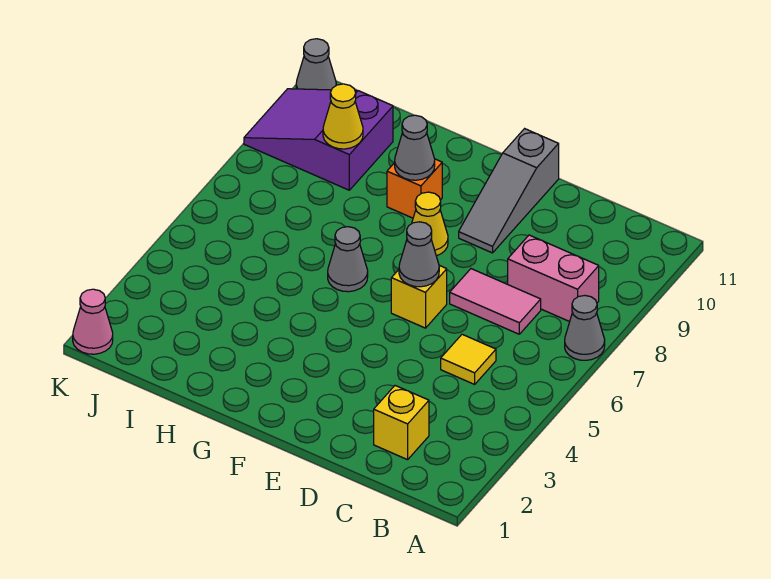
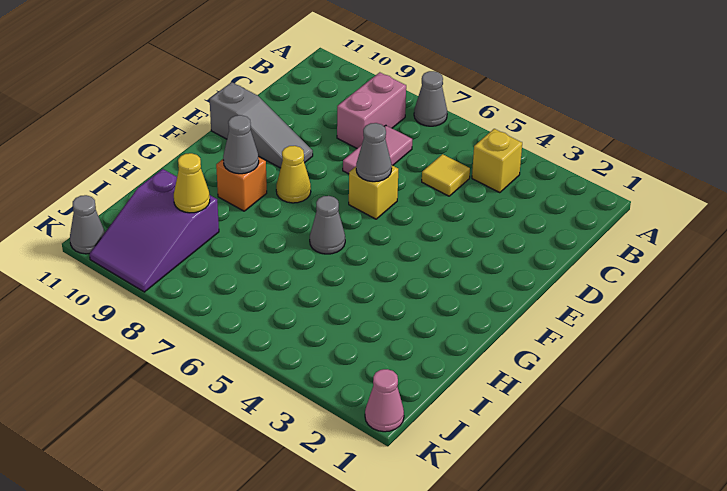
yellow brick C2 level 1 -> yellow brick B4 level 1

